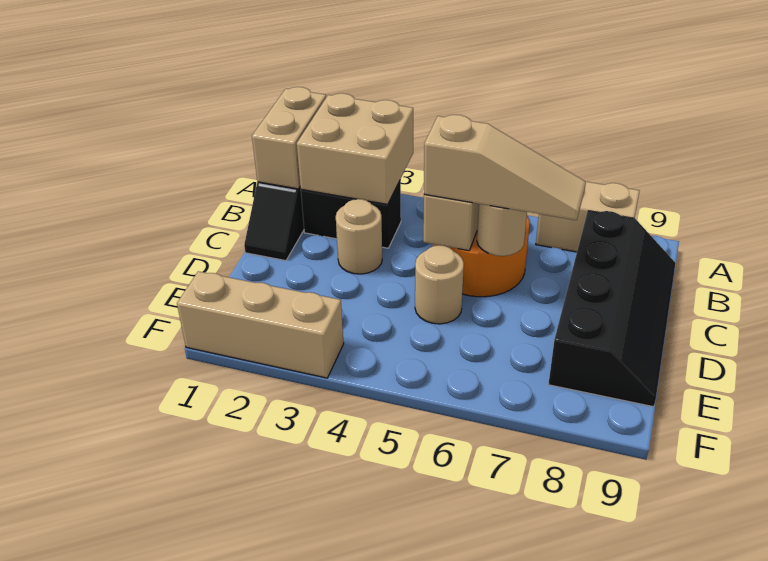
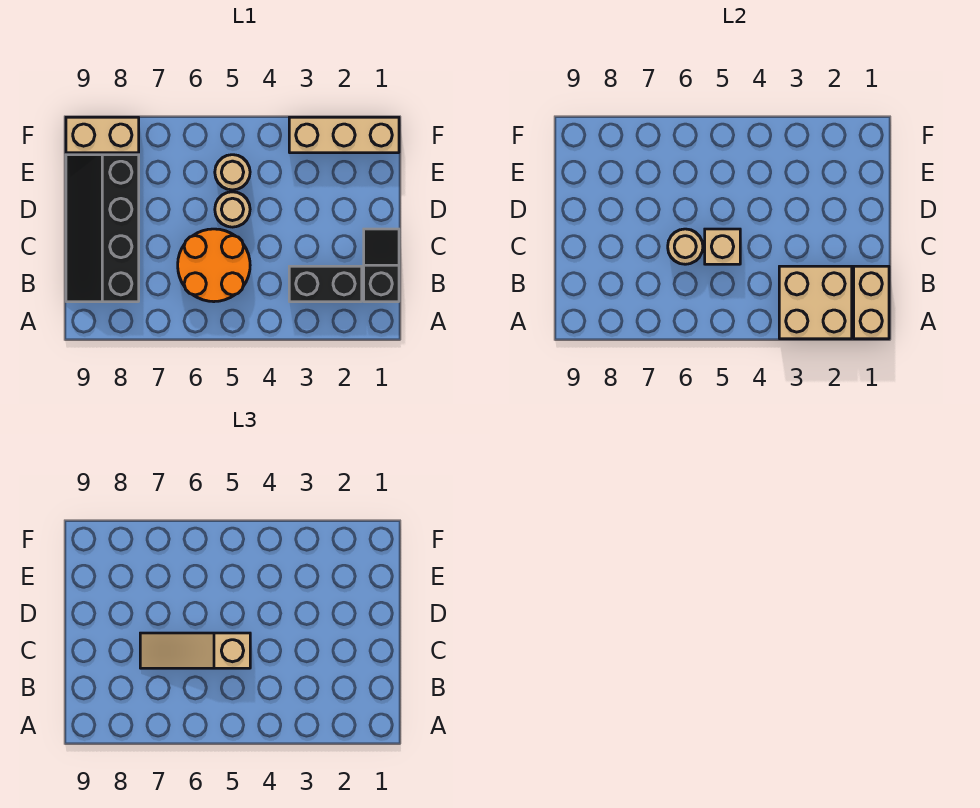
tan brick A7:A8 level 1 -> tan brick F8:F9 level 1
tan round brick C3 level 1 -> tan round brick E5 level 1

